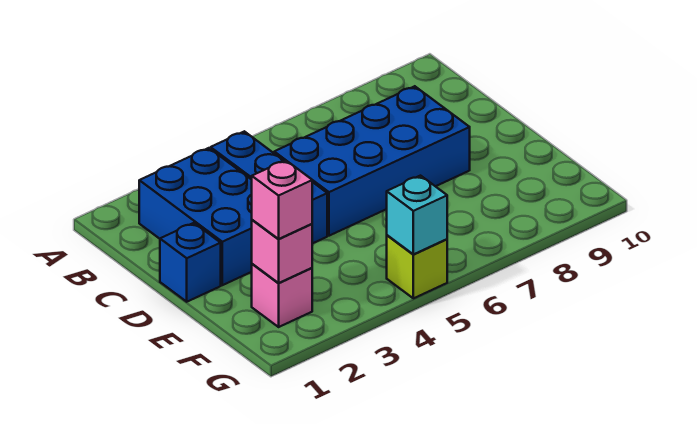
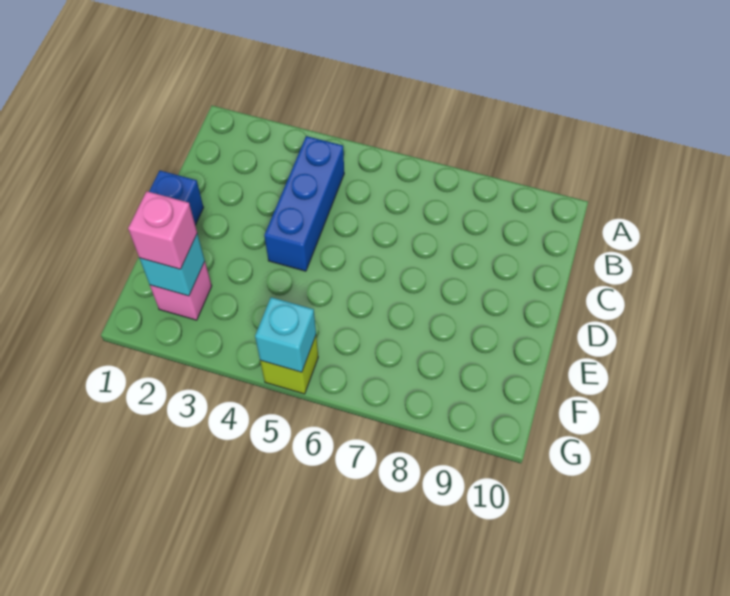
blue brick B2:D3 level 1 -> none
blue brick C5:D8 level 1 -> none
pink brick F2 level 2 -> cyan brick F2 level 2

